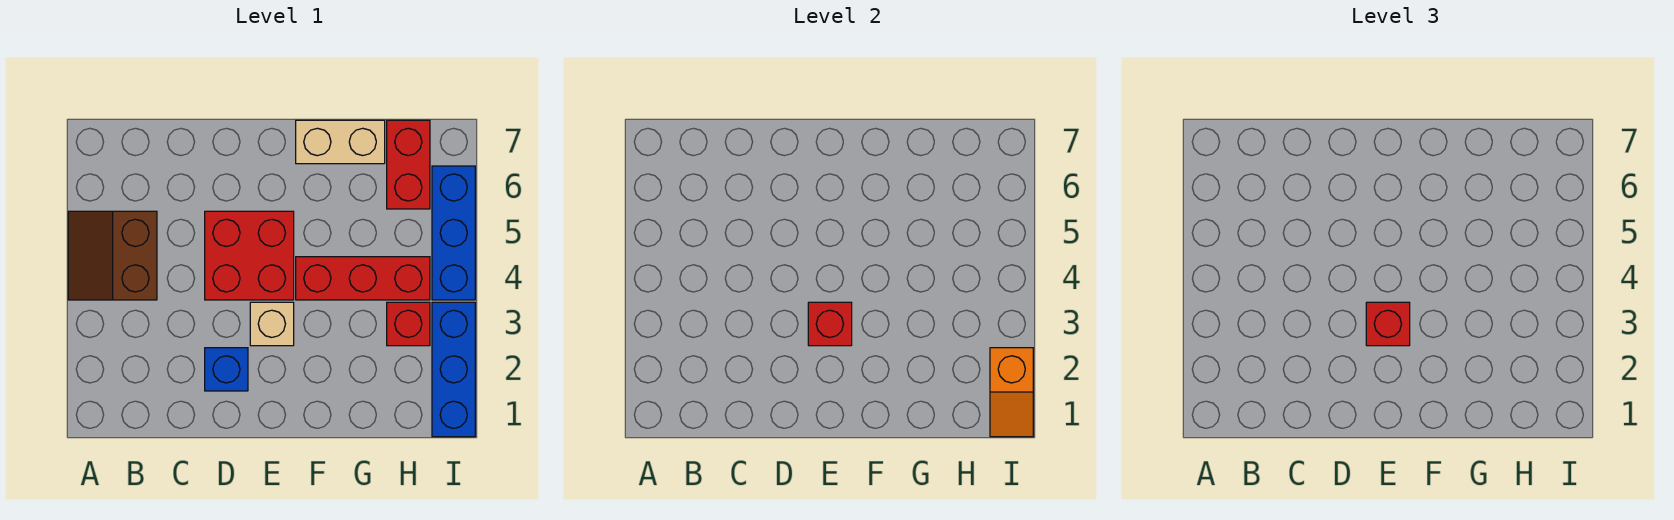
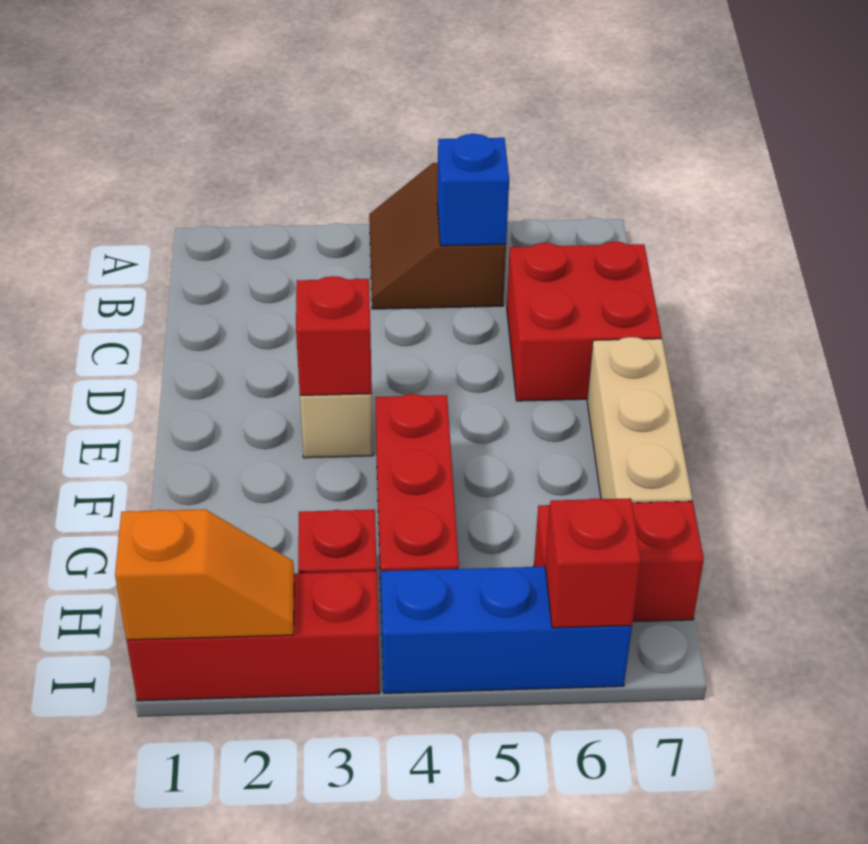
brown slope A4:B5 level 1 top B -> brown slope A4:B5 level 1 top 5
blue brick D2 level 1 -> blue brick B5 level 2
red brick D4:E5 level 1 -> red brick C6:D7 level 1
red brick E3 level 3 -> red brick I6 level 2
tan brick F7:G7 level 1 -> tan brick E7:G7 level 1
blue brick I1:I3 level 1 -> red brick I1:I3 level 1
orange slope I1:I2 level 2 top 2 -> orange slope I1:I2 level 2 top 1

